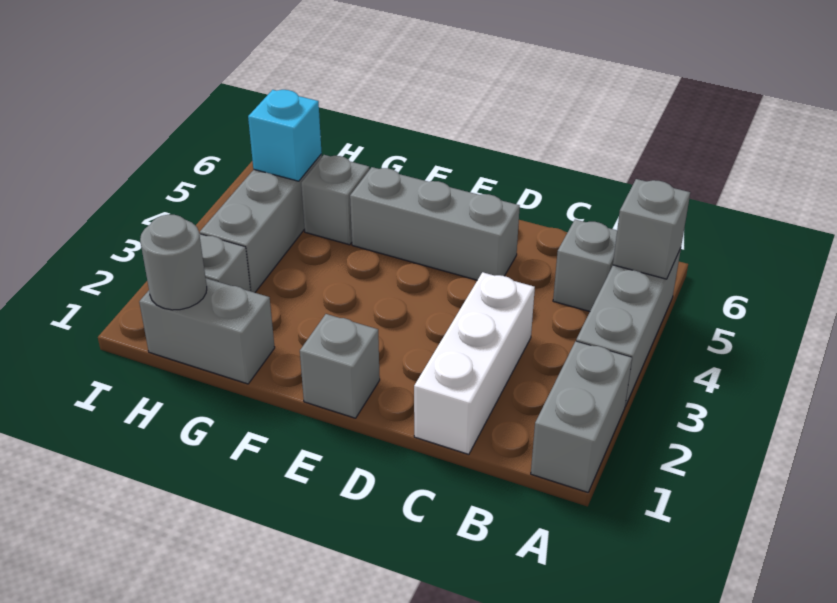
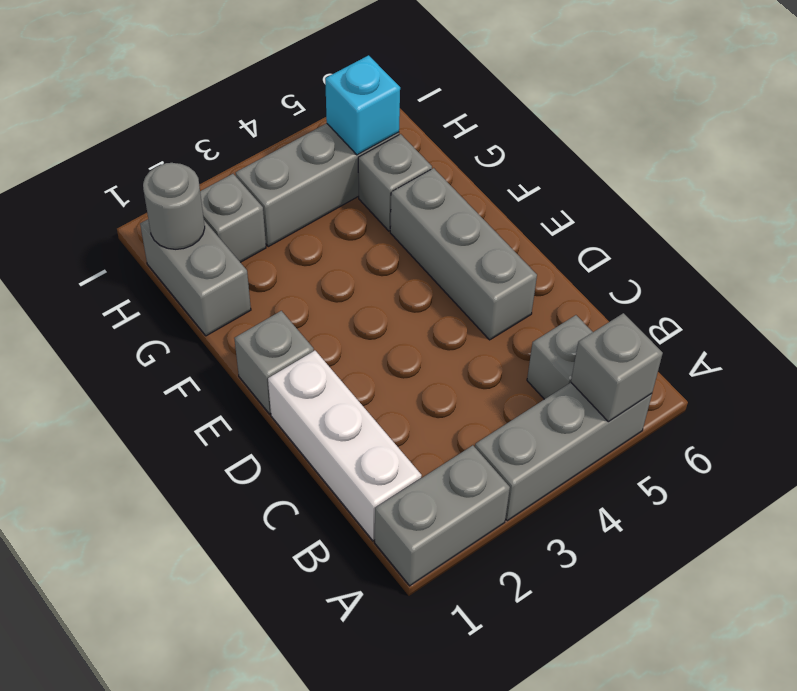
white brick C1:C3 level 1 -> white brick B1:D1 level 1

